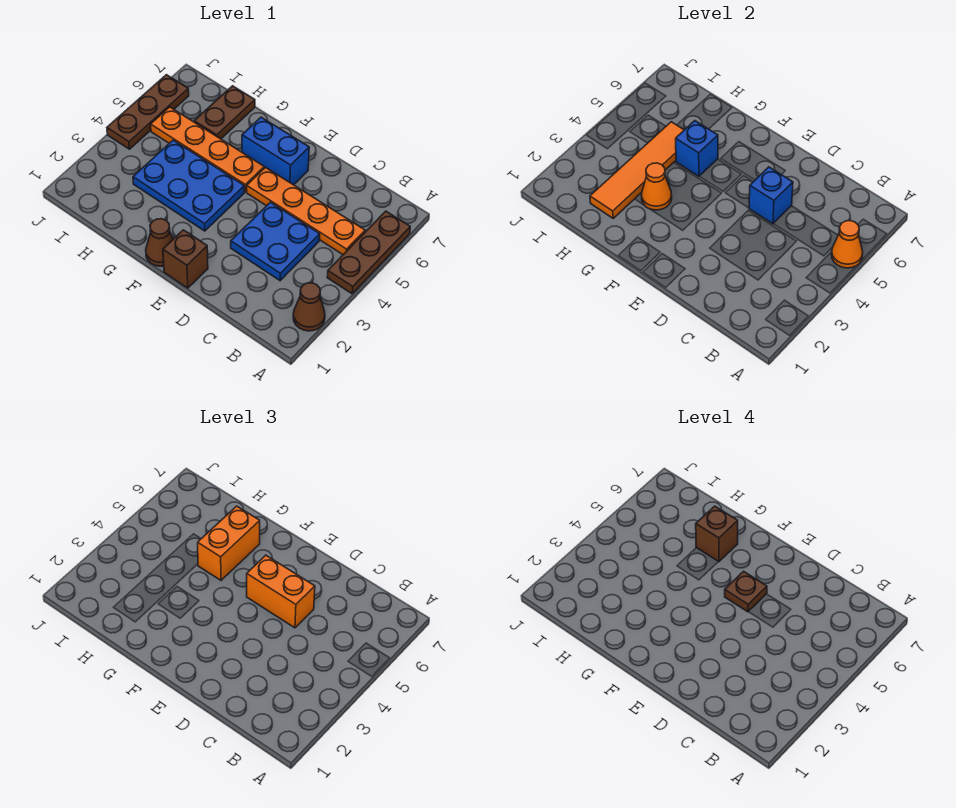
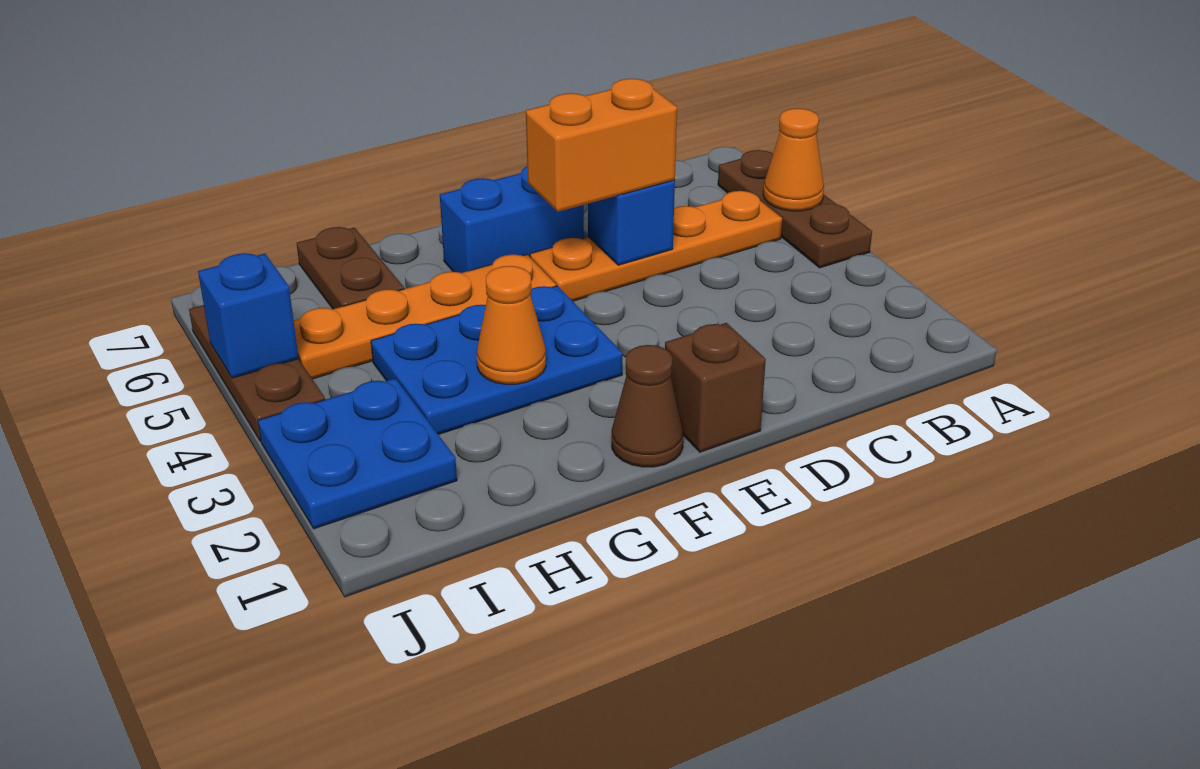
brown cone A2 level 1 -> none
blue plate C3:D4 level 1 -> blue plate I2:J3 level 1
brown plate E5 level 4 -> none
blue brick G5 level 2 -> blue brick J5 level 2
orange brick G5:G6 level 3 -> none
brown brick G6 level 4 -> none
orange tile H2:H5 level 2 -> none

